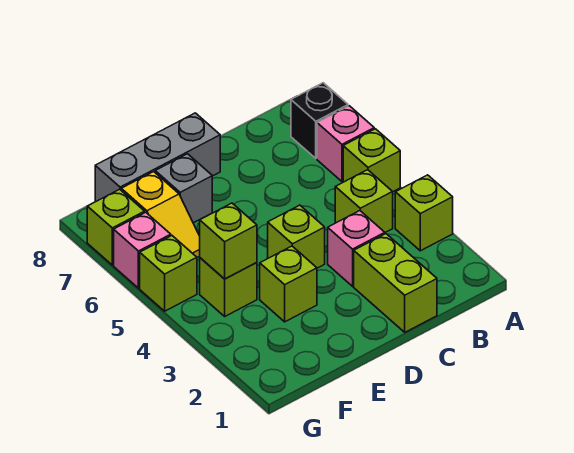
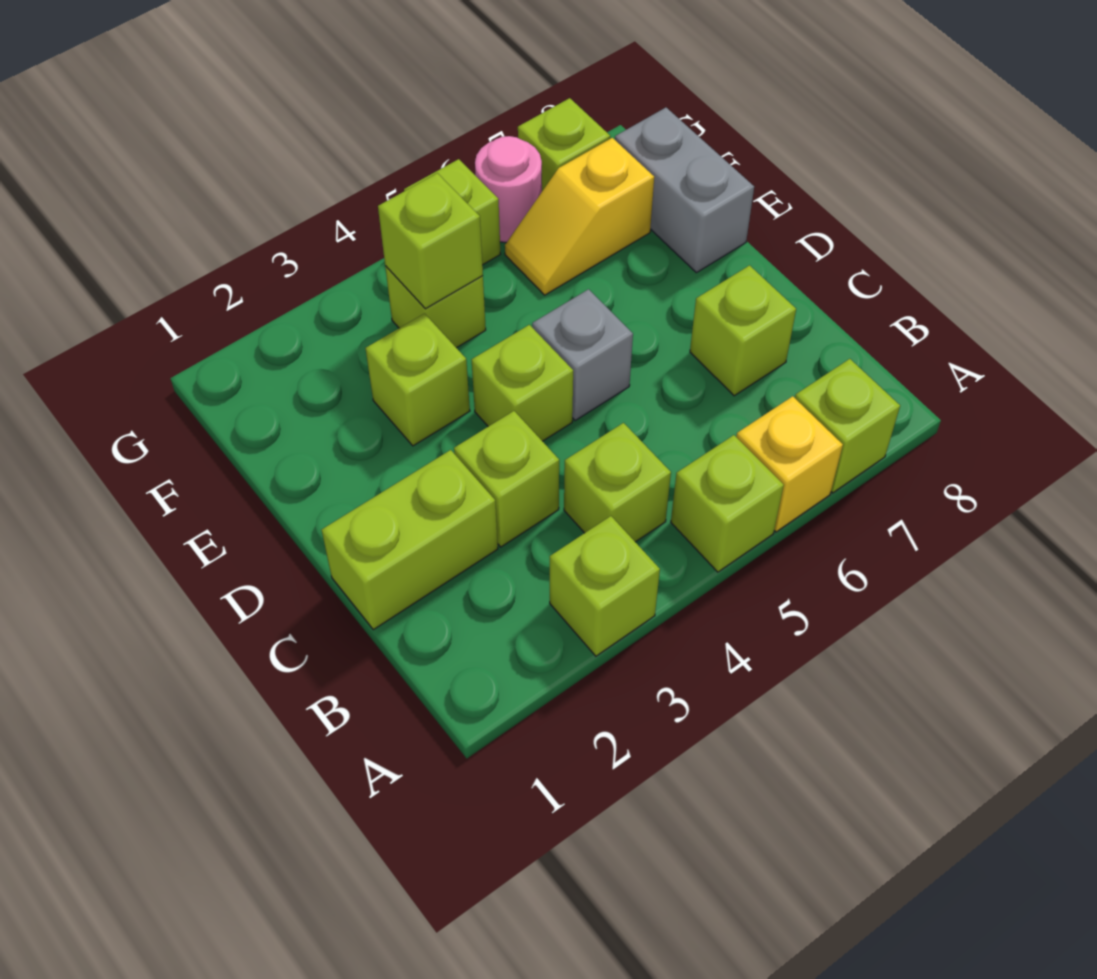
pink brick A6 level 1 -> yellow brick A6 level 1
black brick A7 level 1 -> lime brick A7 level 1
pink brick C3 level 1 -> lime brick C3 level 1
none -> lime brick C7 level 1
grey brick D8:F8 level 1 -> grey brick E8:F8 level 1
grey brick E7 level 1 -> grey brick D5 level 1
pink brick G6 level 1 -> pink round brick G6 level 1

